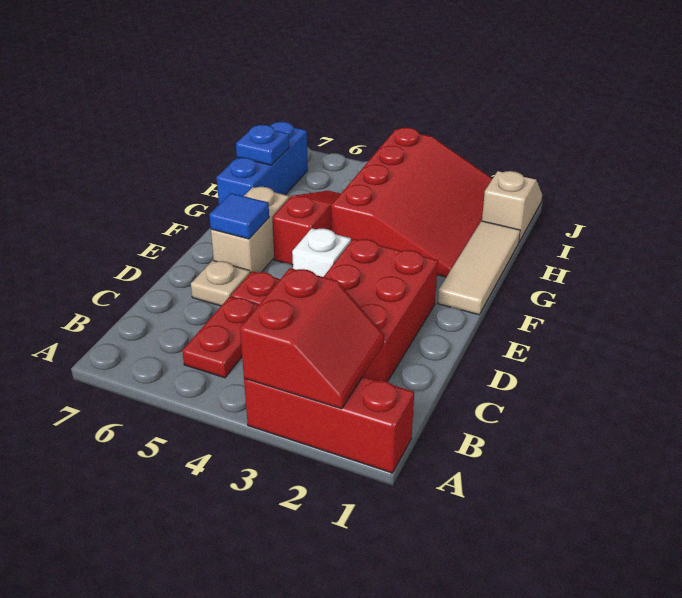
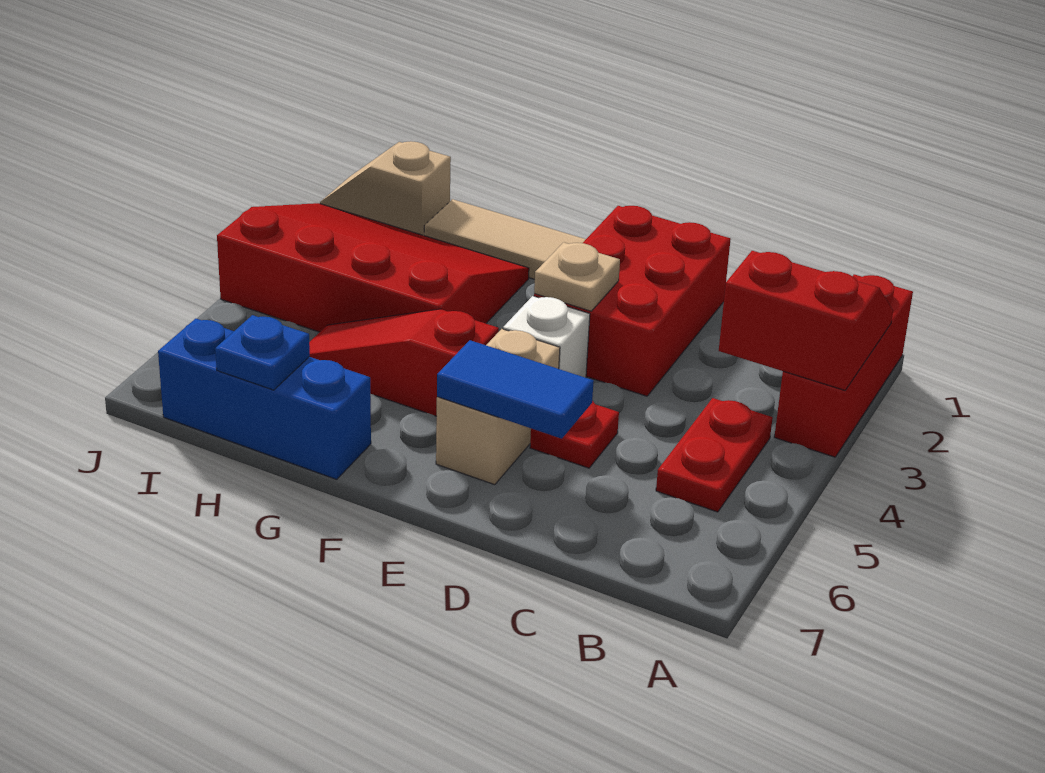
red plate B5:C5 level 1 -> red plate B4:B5 level 1
red brick C2:E3 level 1 -> red brick D1:E3 level 1
tan plate D6 level 1 -> tan plate E3 level 2
tan brick E6:F6 level 1 -> tan brick E5:E6 level 1
blue tile E6 level 2 -> blue tile D6:E6 level 2

